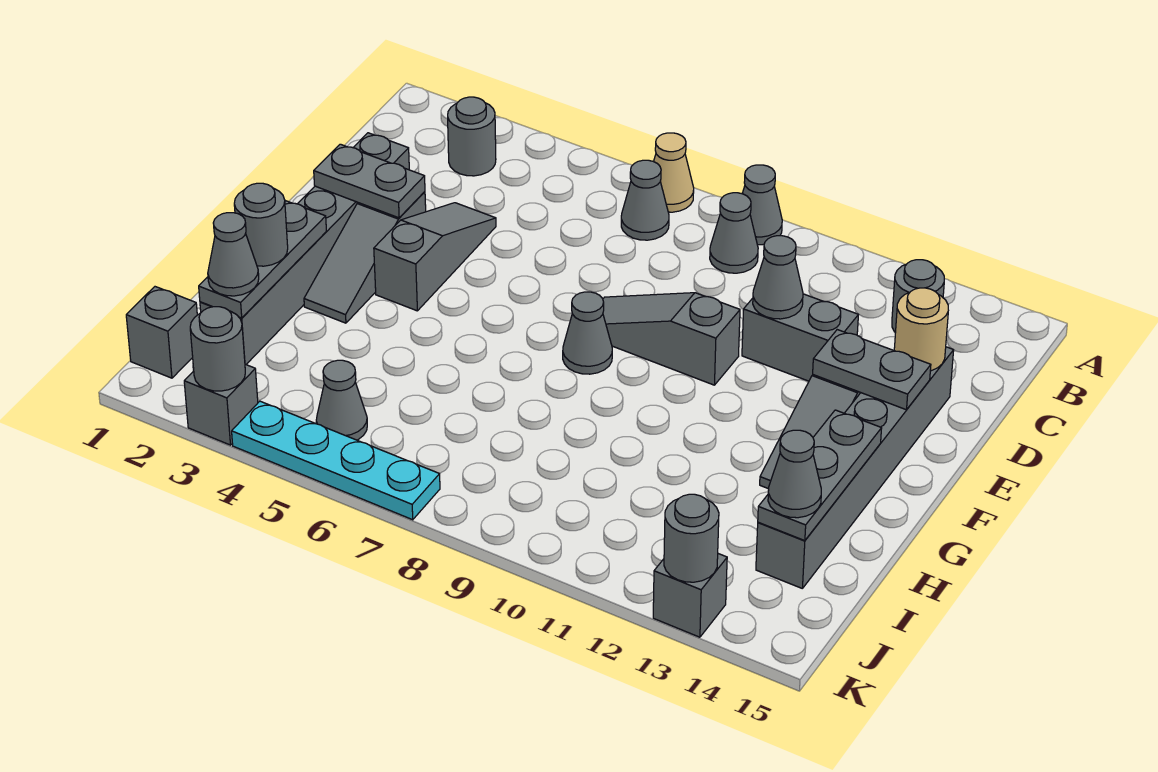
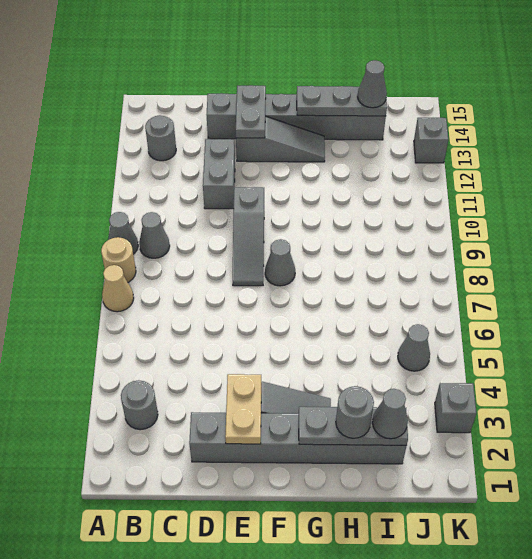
grey cone B7 level 1 -> none
grey slope D4:F4 level 1 top F -> none
grey cone D11 level 2 -> none
tan round brick D14 level 2 -> tan round brick A8 level 1
grey plate E2:E3 level 2 -> tan plate E2:E3 level 2
grey brick J1 level 1 -> none
grey round brick K3 level 2 -> none
cyan plate K4:K7 level 1 -> none
grey round brick K13 level 2 -> none

